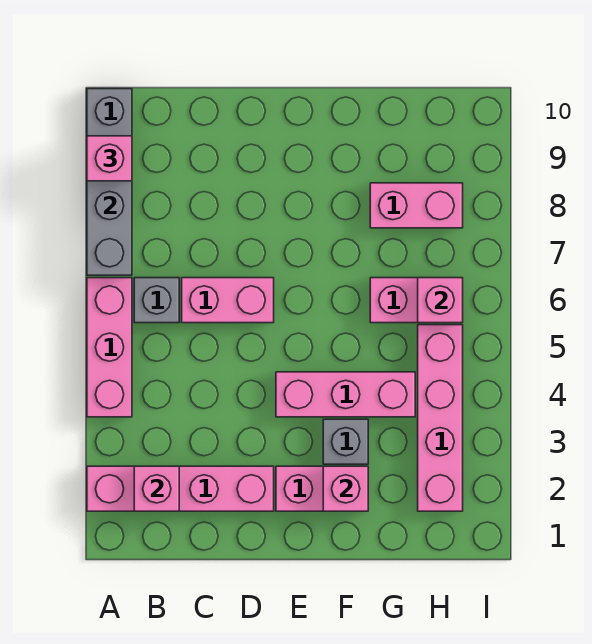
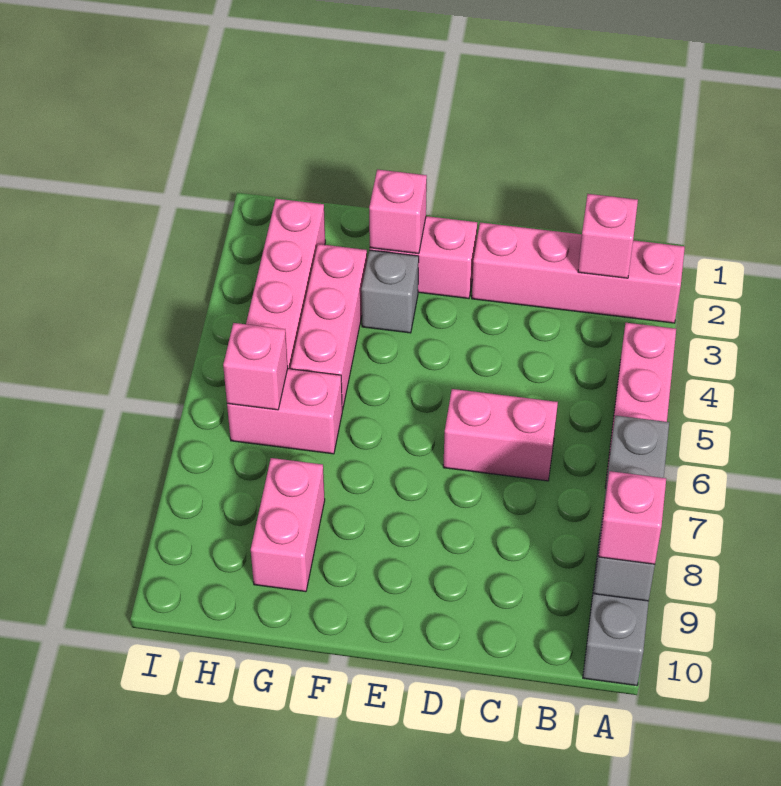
grey brick B6 level 1 -> none
pink brick E4:G4 level 1 -> pink brick G3:G5 level 1
pink brick G8:H8 level 1 -> pink brick G8:G9 level 1

